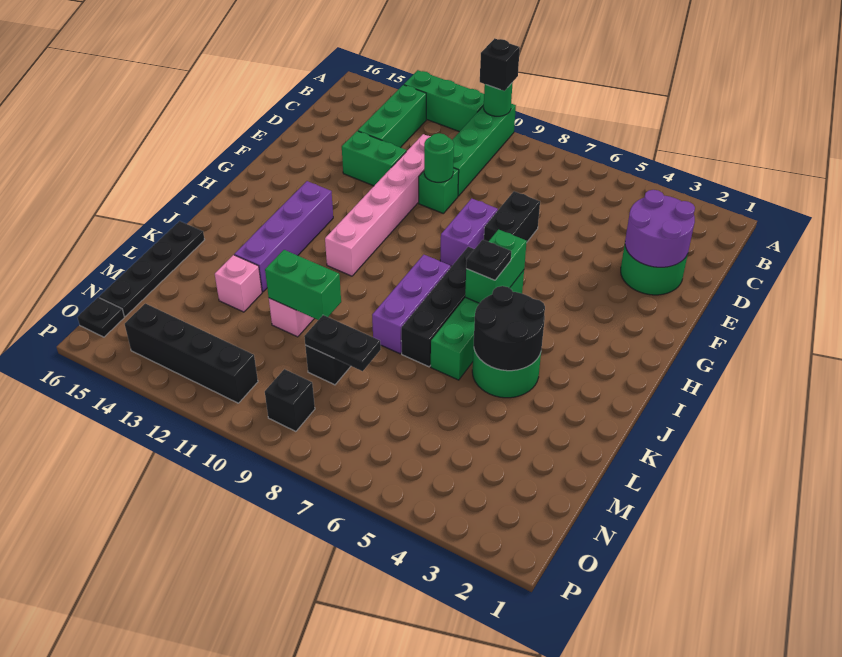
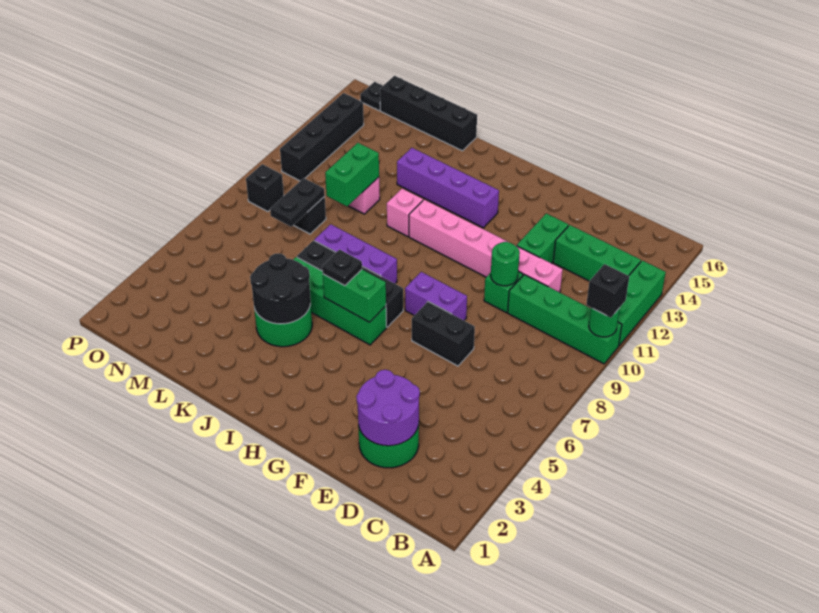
black plate K16:N16 level 1 -> black brick K16:N16 level 1
pink brick L13 level 1 -> pink brick J11 level 1

